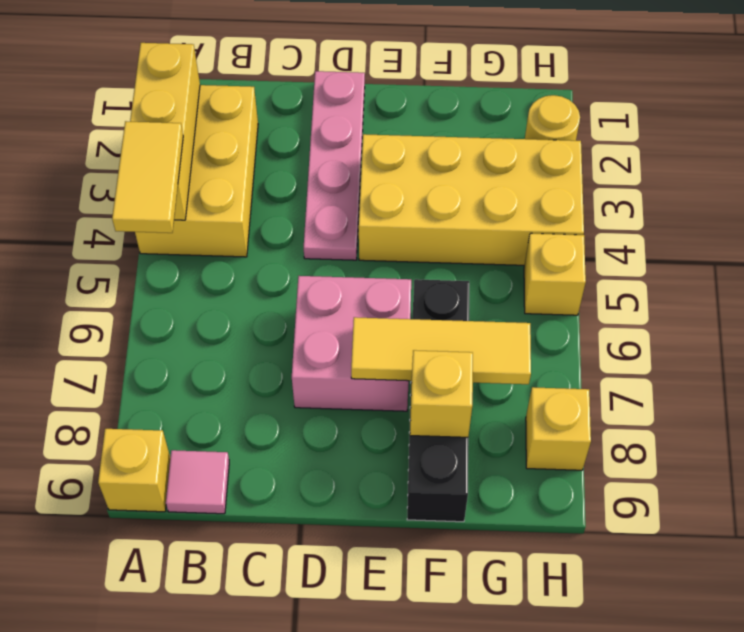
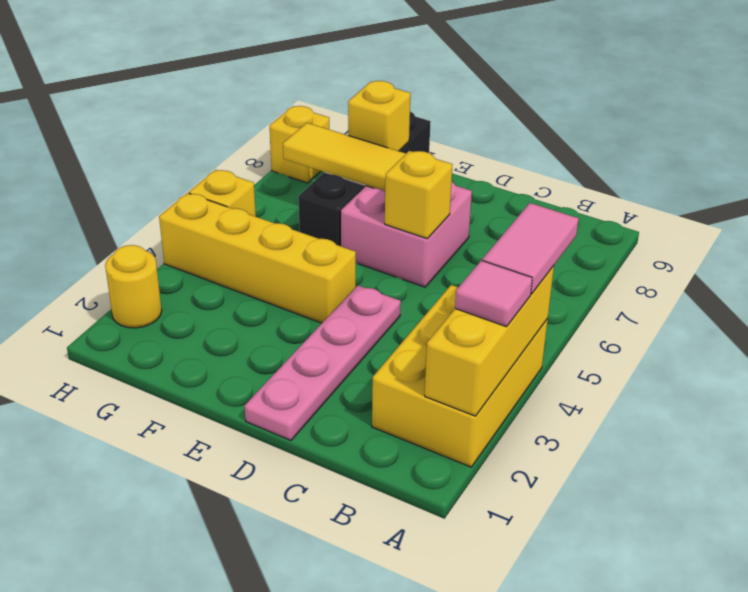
yellow tile A4:A5 level 3 -> pink tile A4:A5 level 3
yellow brick A9 level 1 -> yellow brick D6 level 2
pink tile B9 level 1 -> pink tile A3 level 3
yellow brick E3:H4 level 1 -> yellow brick E4:H4 level 1

